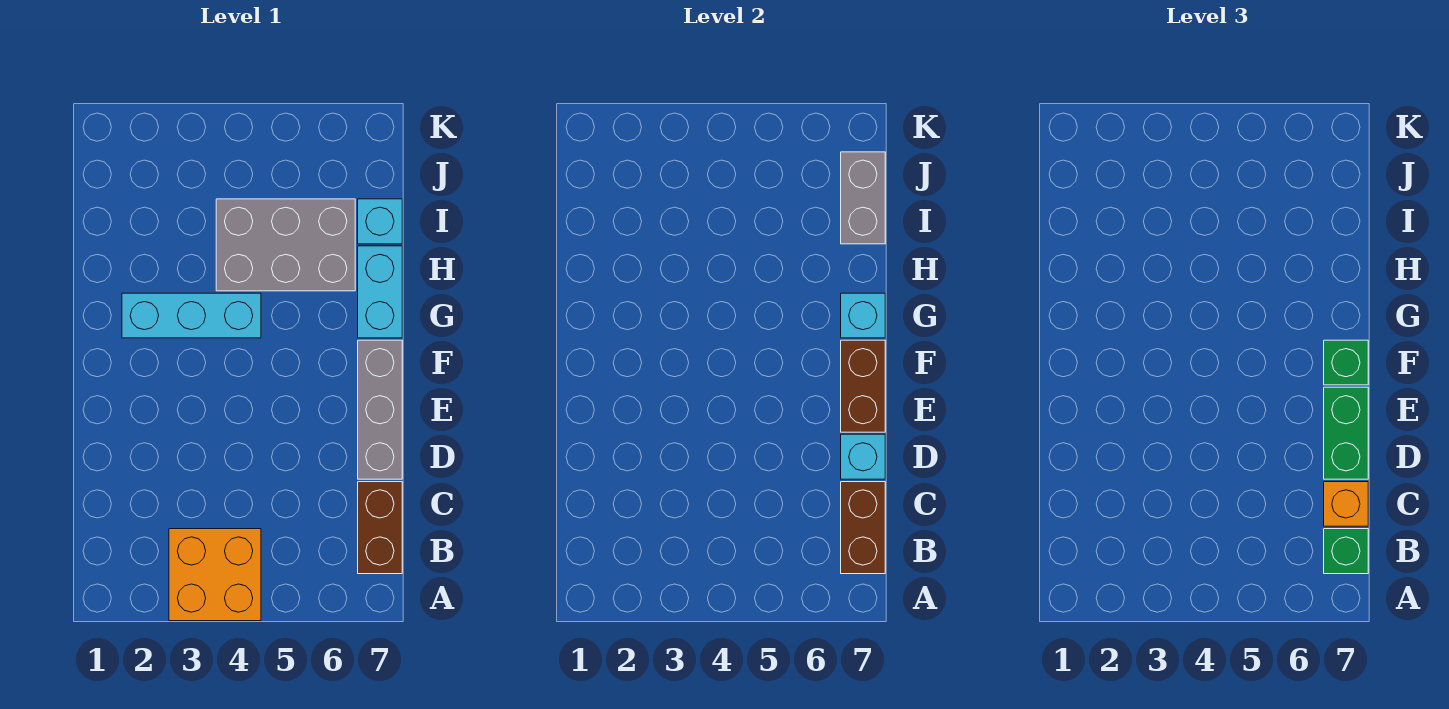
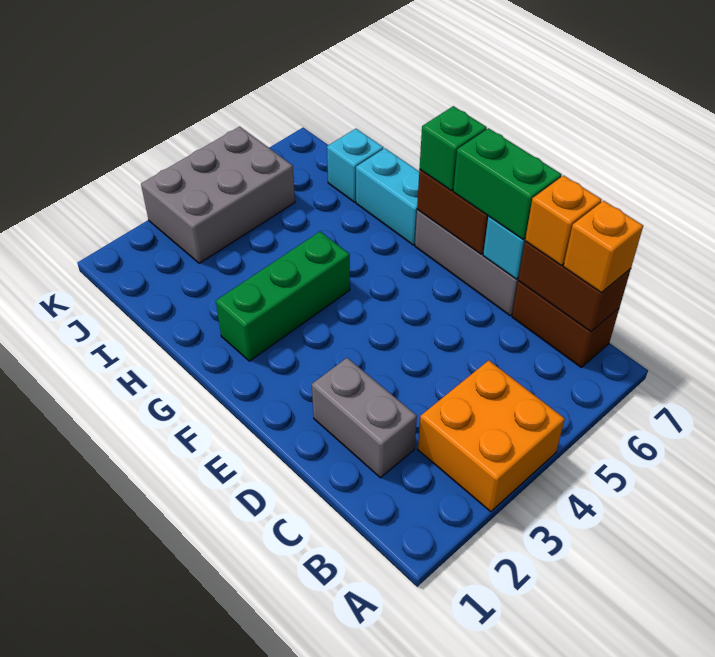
green brick B7 level 3 -> orange brick B7 level 3
cyan brick G2:G4 level 1 -> green brick G2:G4 level 1
cyan brick G7 level 2 -> none
grey brick H4:I6 level 1 -> grey brick J3:K5 level 1
grey brick I7:J7 level 2 -> grey brick C2:D2 level 1

